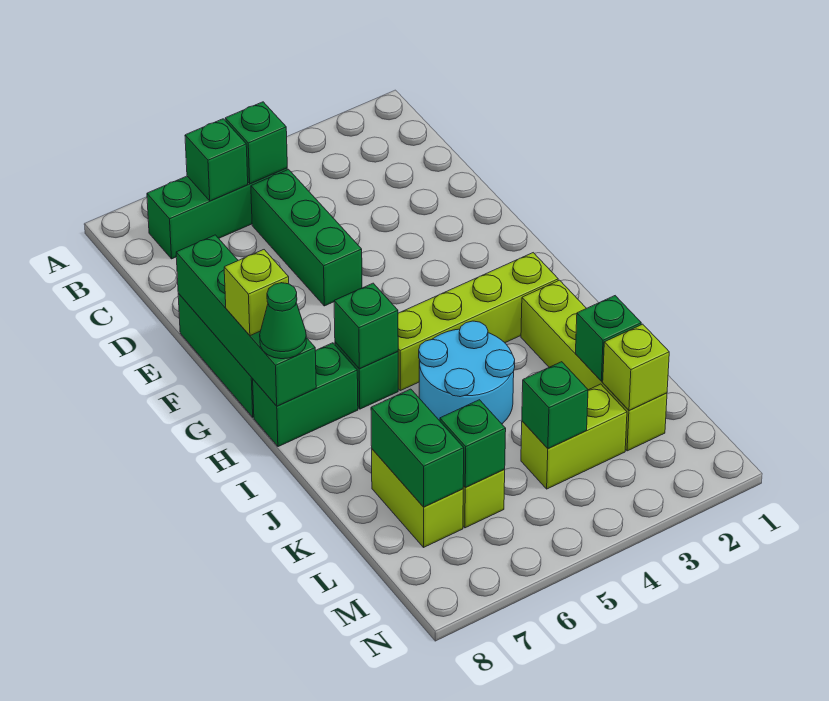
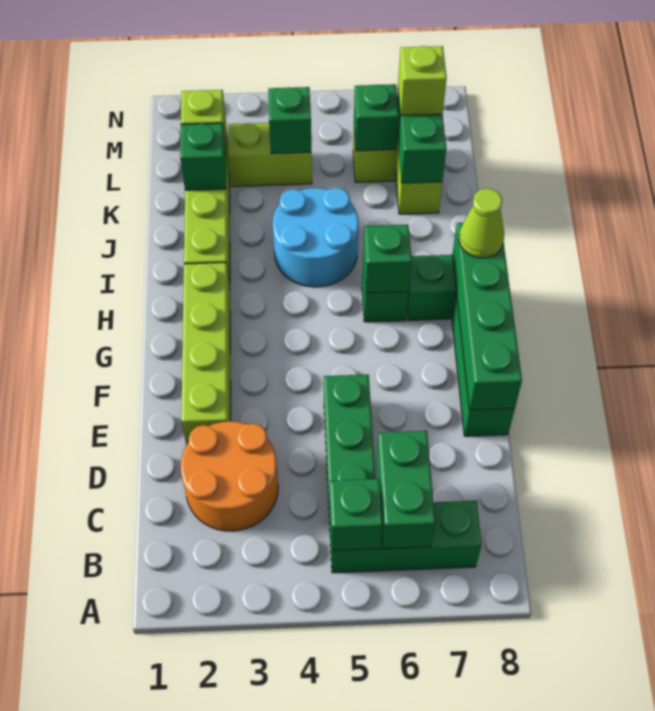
green brick B6 level 2 -> green brick B6:C6 level 2
none -> orange round brick C2:D3 level 1
lime brick G8 level 3 -> lime brick L7 level 3
lime brick H2:H5 level 1 -> lime brick E2:H2 level 1
green cone H8 level 3 -> lime cone H8 level 3

